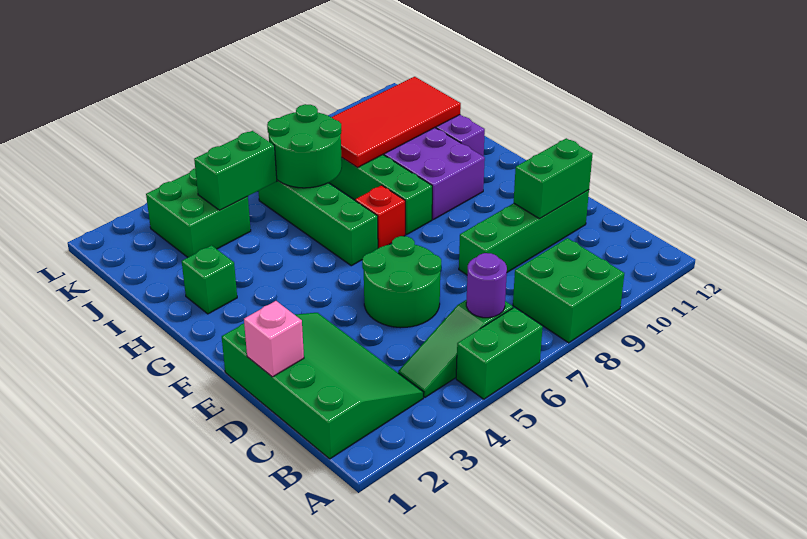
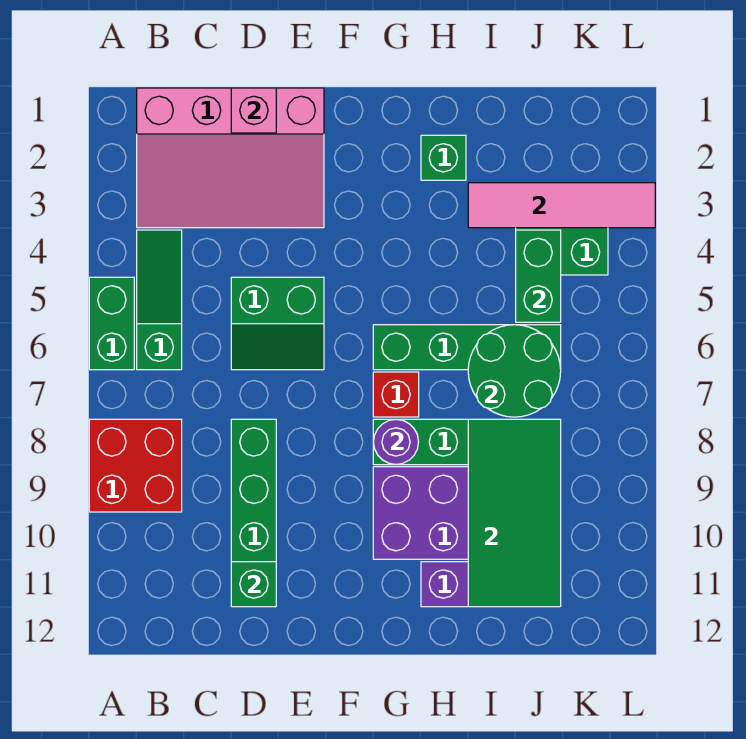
green brick A8:B9 level 1 -> red brick A8:B9 level 1
green slope B1:E3 level 1 top 1 -> pink slope B1:E3 level 1 top 1
purple round brick B6 level 2 -> purple round brick G8 level 2
green round brick D5:E6 level 1 -> green slope D5:E6 level 1 top 5
green brick D10:D11 level 2 -> green brick D11 level 2
none -> pink tile I3:L3 level 2
red tile I8:J11 level 2 -> green tile I8:J11 level 2

